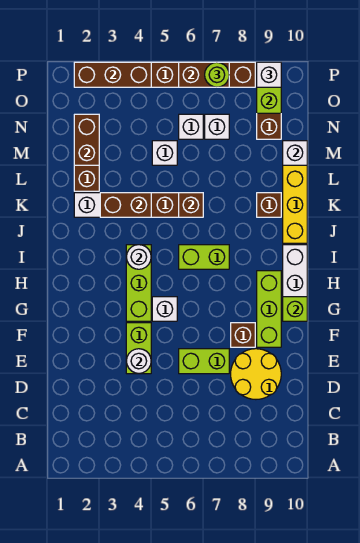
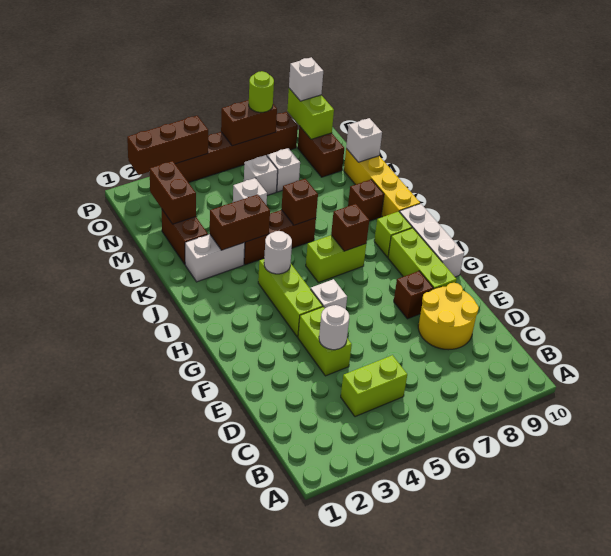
lime brick E6:E7 level 1 -> lime brick C4:C5 level 1
lime brick G10 level 2 -> lime brick I9 level 1
none -> brown brick I7 level 2

